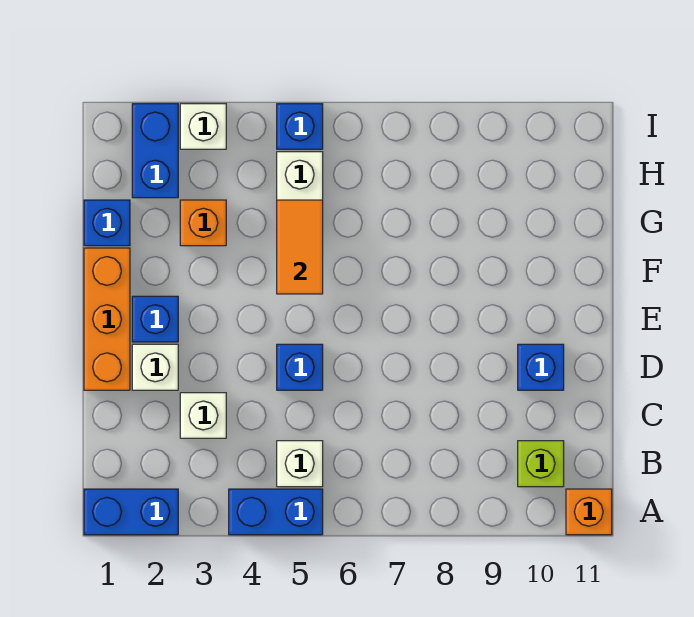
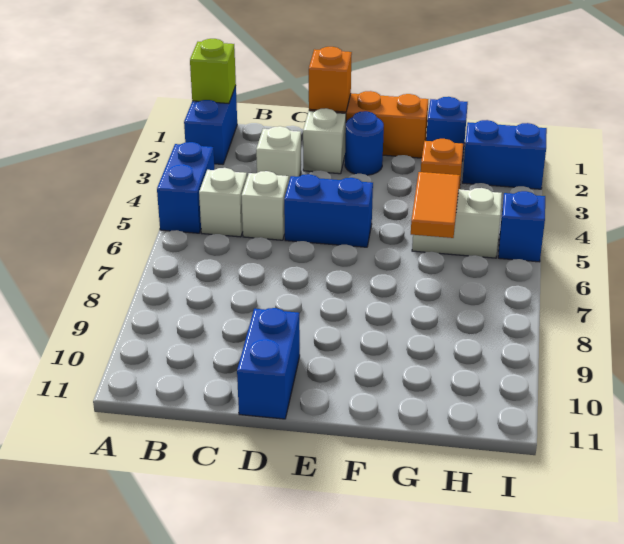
orange brick A11 level 1 -> orange brick D1 level 2
lime brick B10 level 1 -> lime brick A1 level 2
blue brick D5 level 1 -> blue brick D5:E5 level 1
blue brick D10 level 1 -> blue brick D10:D11 level 1
blue brick E2 level 1 -> blue round brick E2 level 1
orange tile F5:G5 level 2 -> orange tile G5:G6 level 2
white brick I3 level 1 -> white brick C5 level 1

